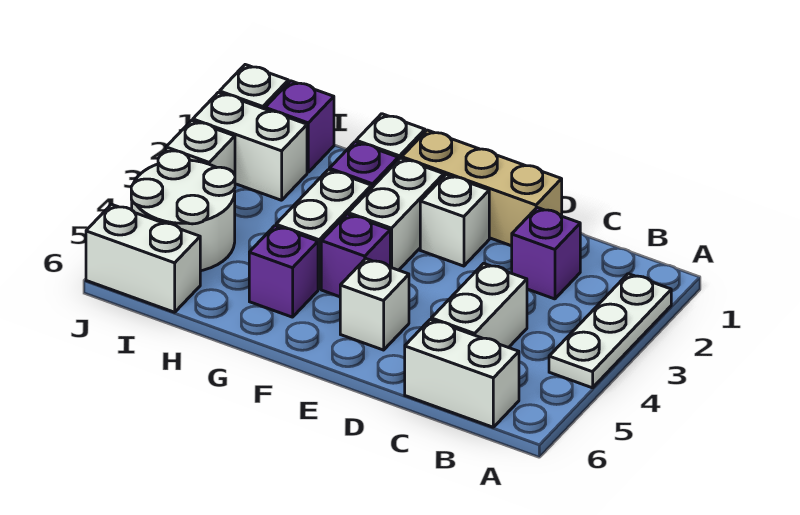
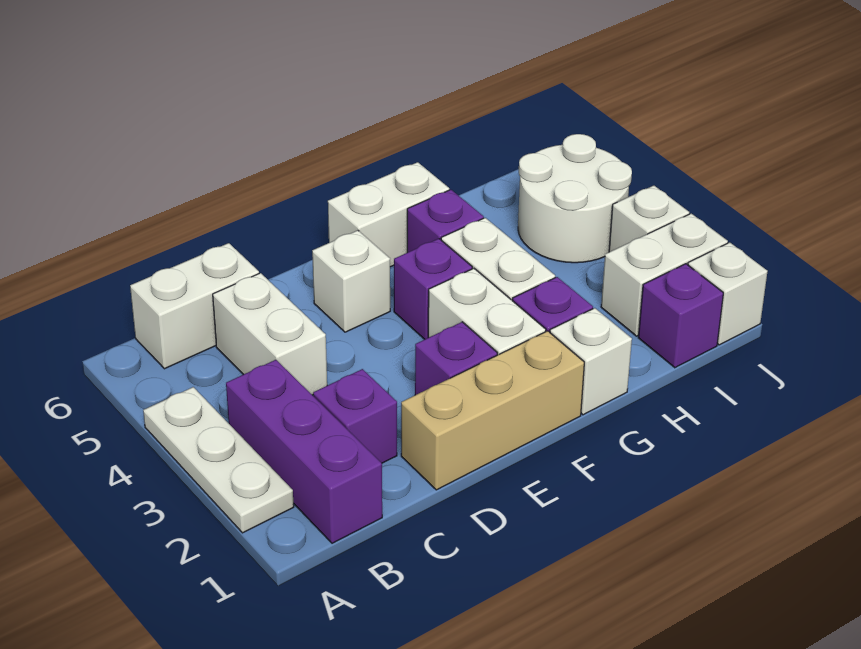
none -> purple brick B1:B3 level 1
white brick E2 level 1 -> purple brick E2 level 1
white brick I6:J6 level 1 -> white brick F6:G6 level 1

